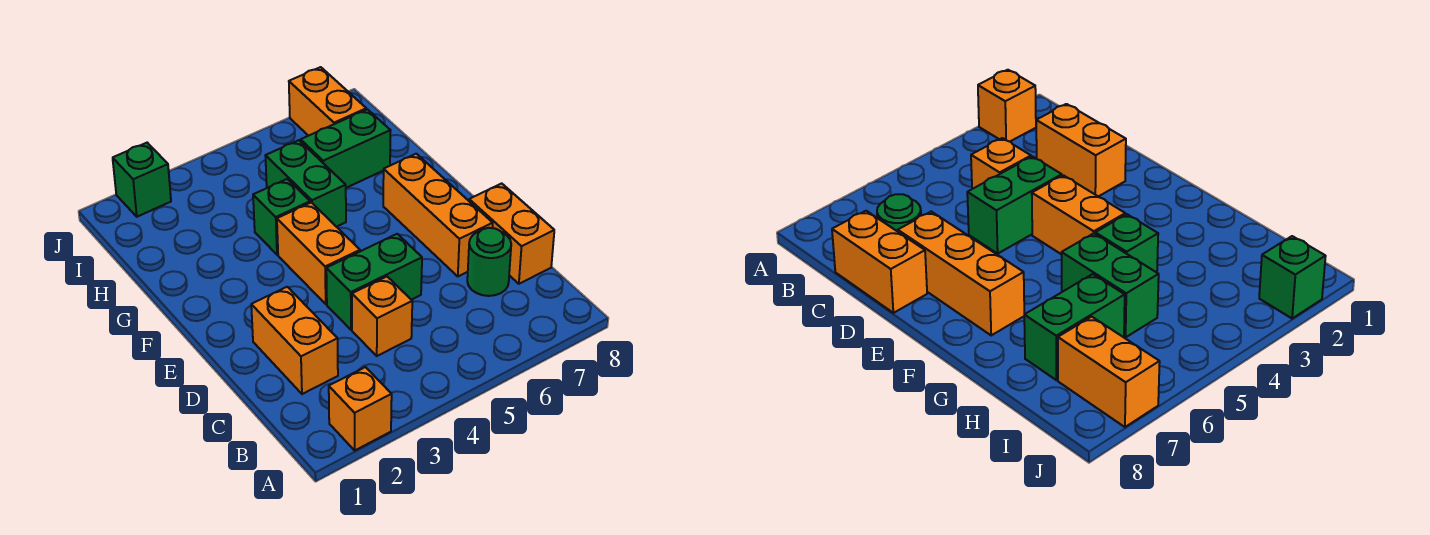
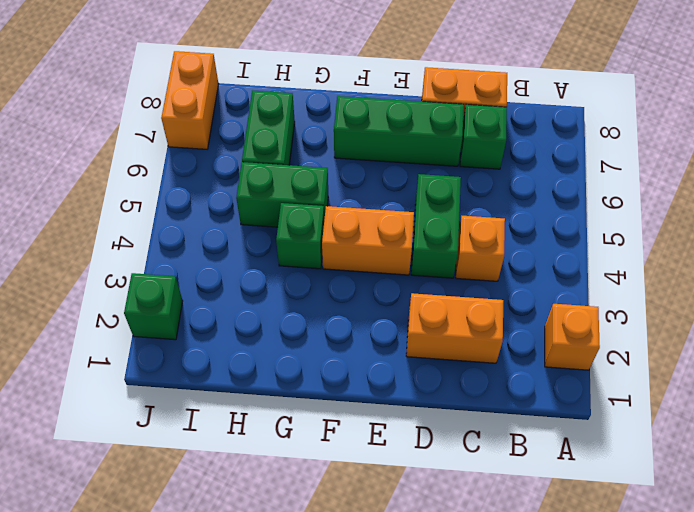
green round brick C7 level 1 -> green brick C7 level 1
orange brick D7:F7 level 1 -> green brick D7:F7 level 1
orange brick I7:J7 level 1 -> orange brick J7:J8 level 1

